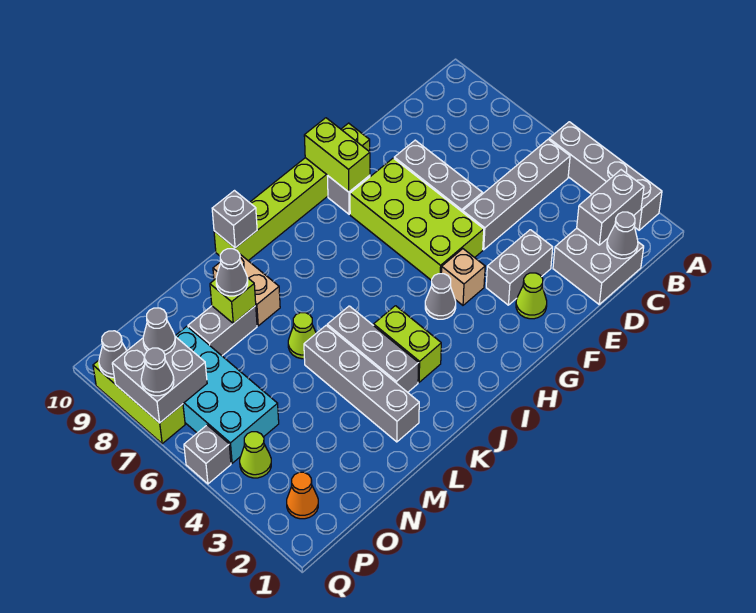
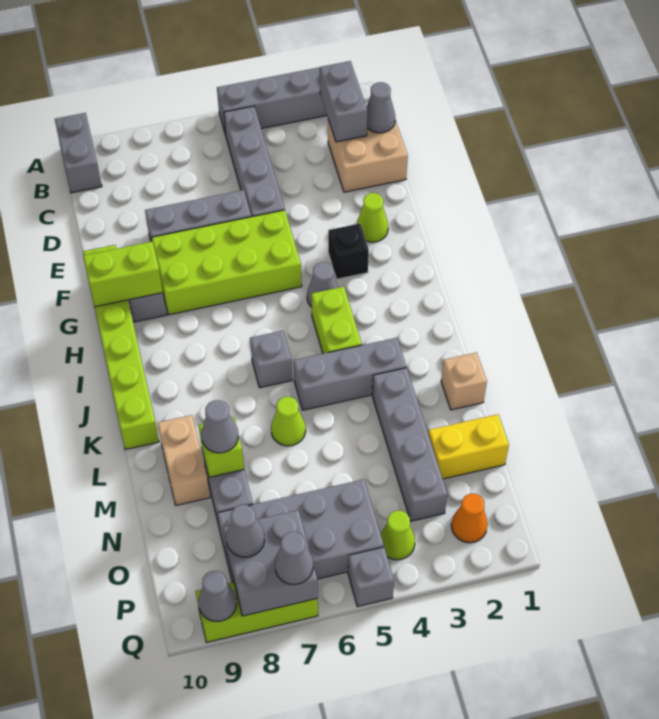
grey brick C1:D2 level 1 -> tan brick C1:D2 level 1
grey brick E3:F3 level 1 -> grey brick A10:B10 level 1
none -> black brick G3 level 1
tan brick G4 level 1 -> tan brick L1 level 1
lime brick J3:J4 level 1 -> lime brick I4:J4 level 1
grey brick K10 level 2 -> grey brick J6 level 1
grey brick L2:L5 level 1 -> grey brick L3:O3 level 1
tan brick L8:L9 level 1 -> tan brick L9:M9 level 1
none -> yellow brick N1:N2 level 1
cyan brick O5:P8 level 1 -> grey brick O5:P8 level 1

